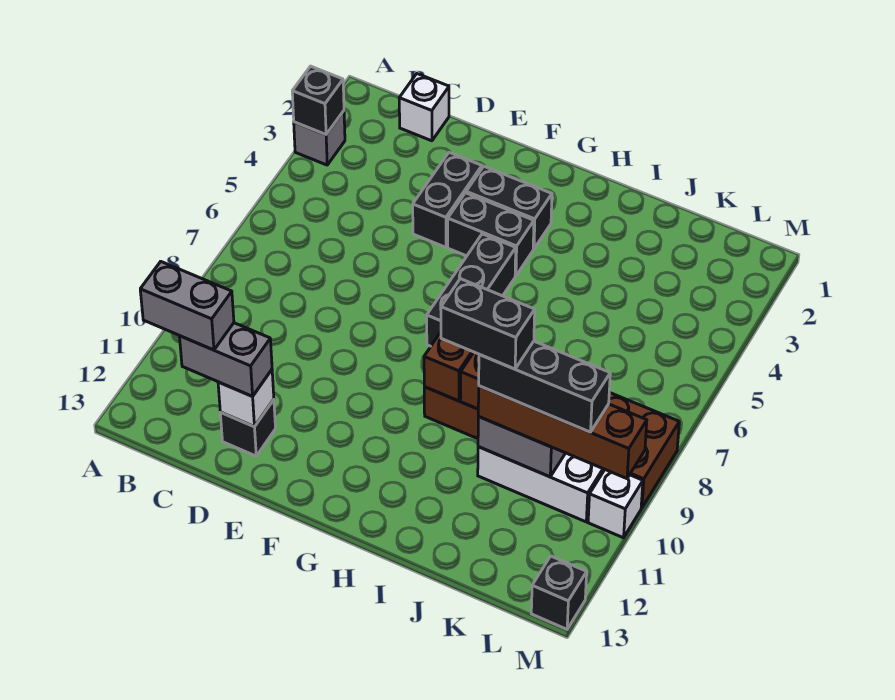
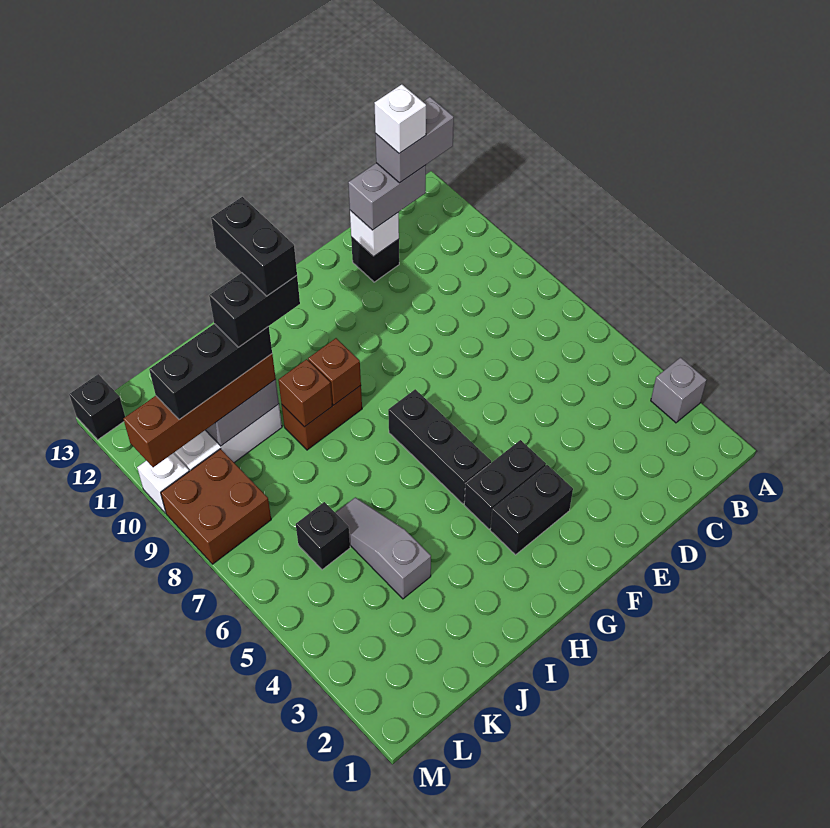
black brick A3 level 2 -> black brick K6 level 1
white brick C1 level 1 -> white brick C12 level 5
black brick E3:E4 level 1 -> black brick I10:I11 level 6
none -> grey slope J4:J6 level 1 top 4

